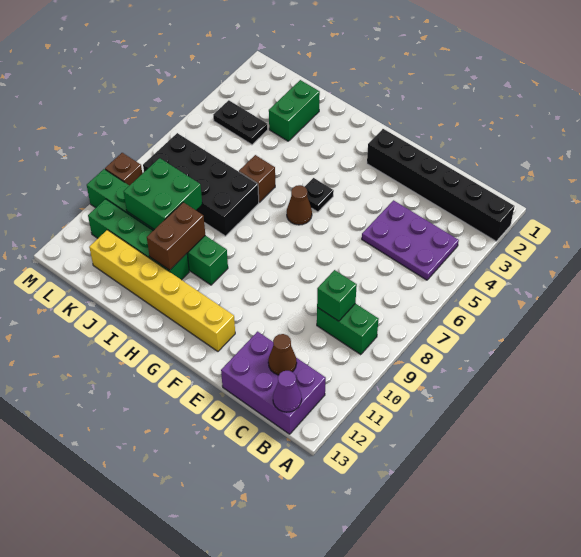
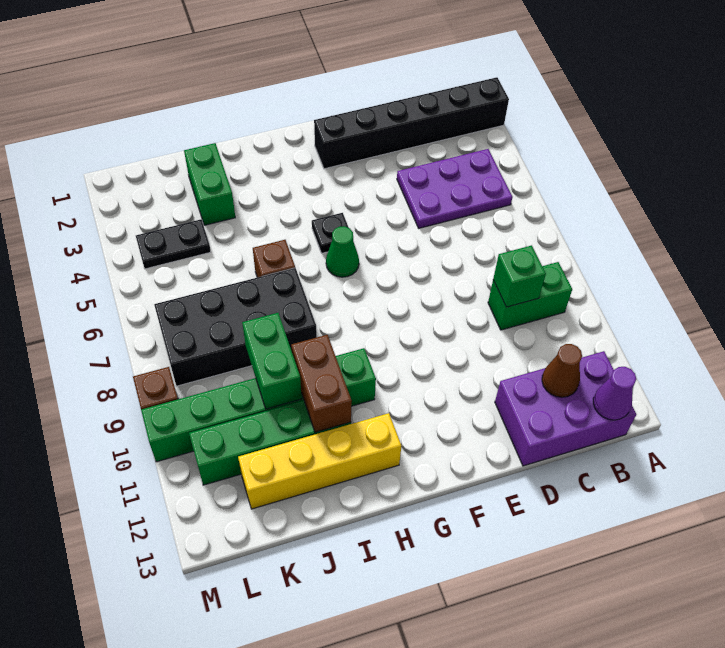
yellow brick F12:K12 level 1 -> yellow brick H12:K12 level 1
brown cone G6 level 1 -> green cone G6 level 1
green brick J9:K10 level 2 -> green brick J9:J10 level 2

